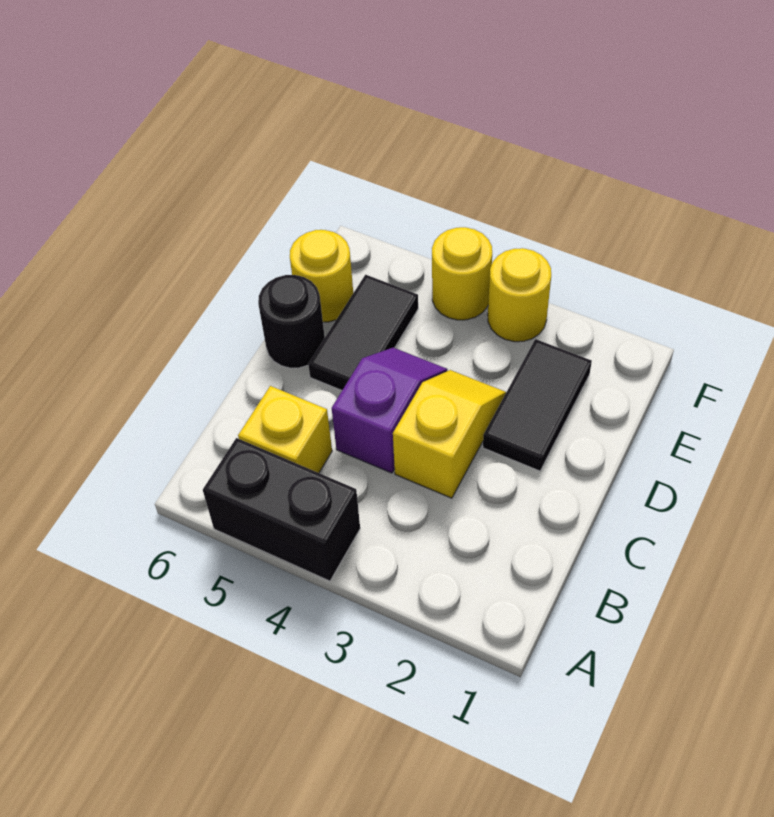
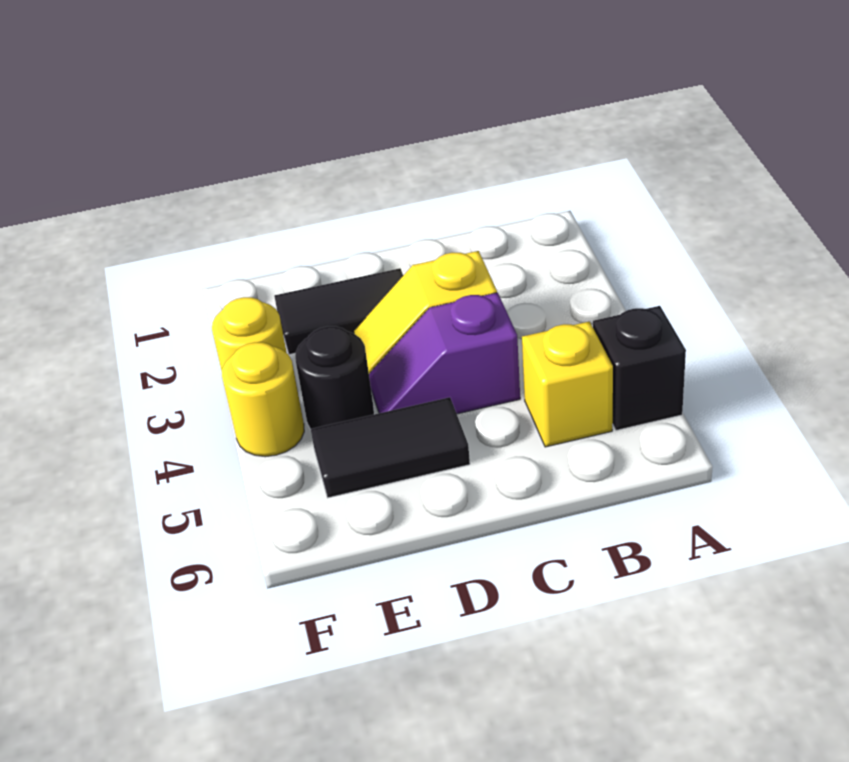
black brick A4:A5 level 1 -> black brick A5 level 1
black round brick D6 level 1 -> black round brick E4 level 1
yellow round brick E6 level 1 -> none

